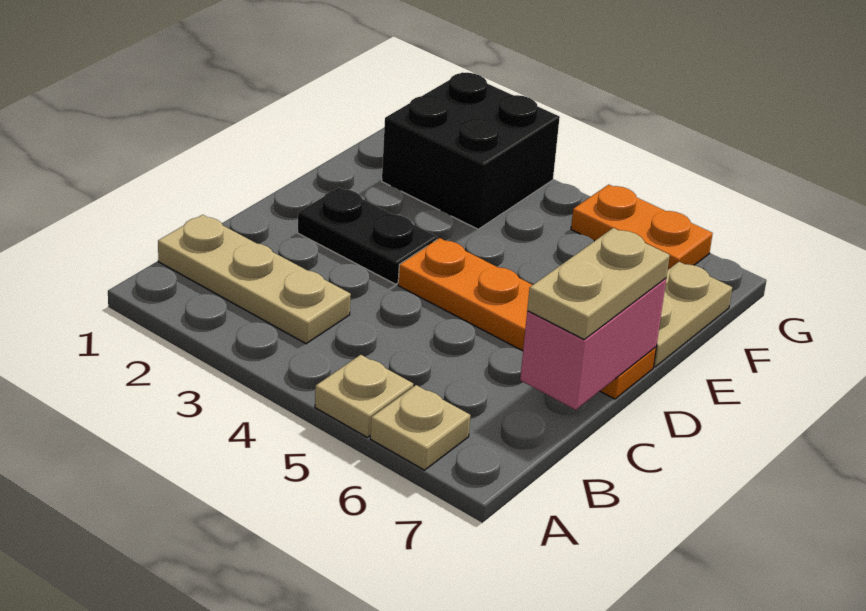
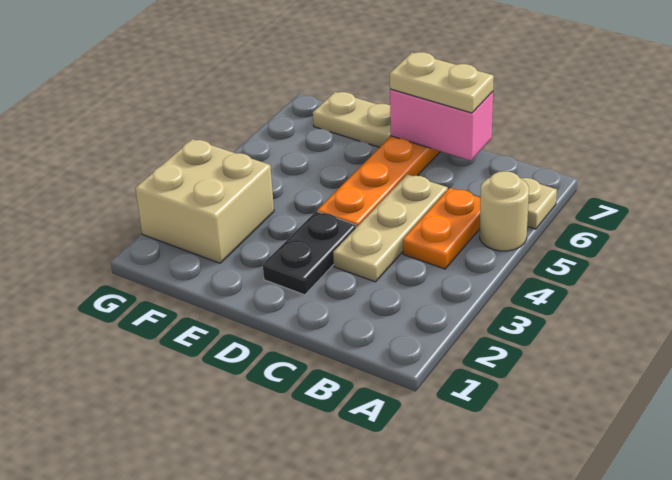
tan plate A5 level 1 -> tan round brick A5 level 1
tan plate B1:B3 level 1 -> tan plate C3:C5 level 1
black brick F2:G3 level 1 -> tan brick F2:G3 level 1
orange plate G5:G6 level 1 -> orange plate B4:B5 level 1

